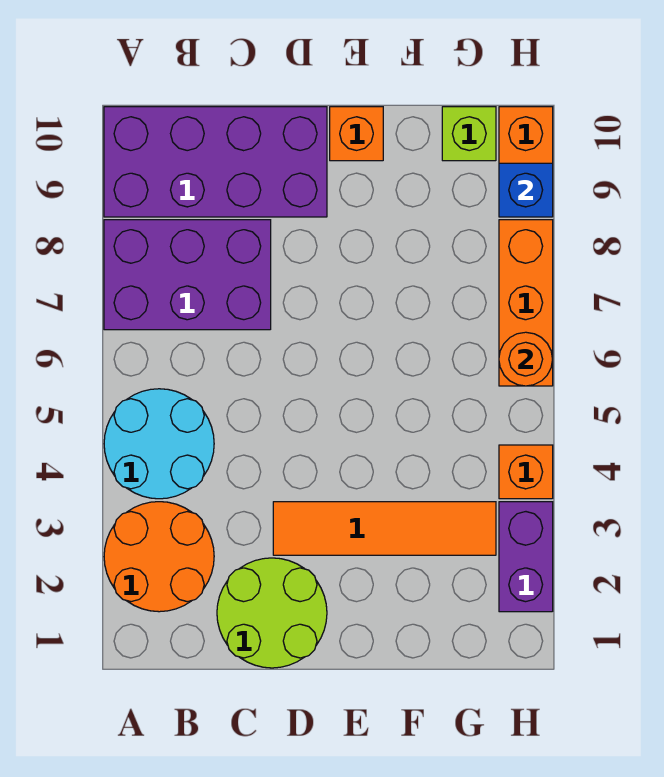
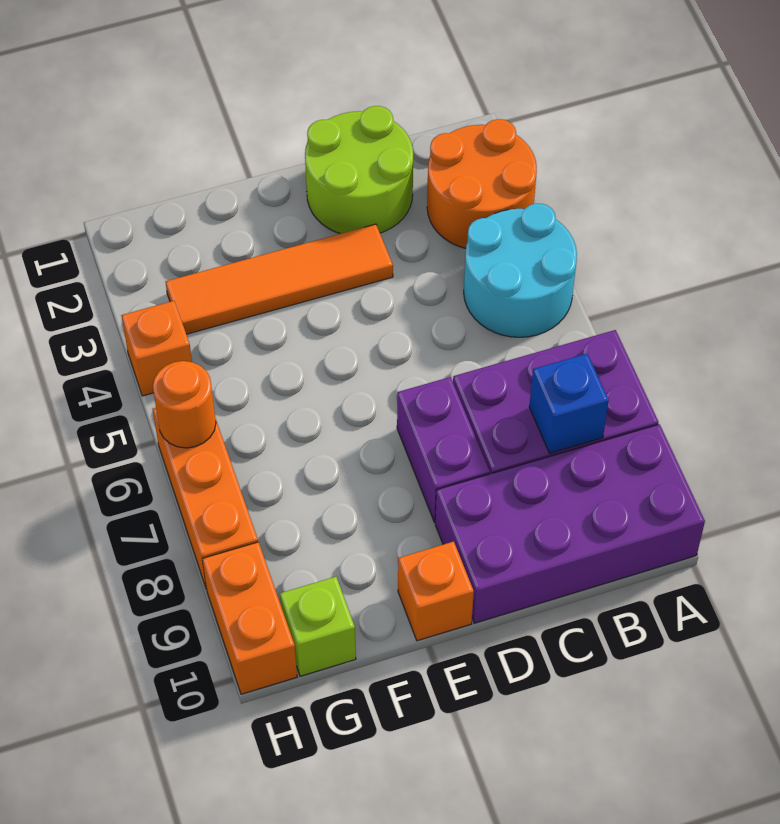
purple brick H2:H3 level 1 -> purple brick D7:D8 level 1
blue brick H9 level 2 -> blue brick B8 level 2

